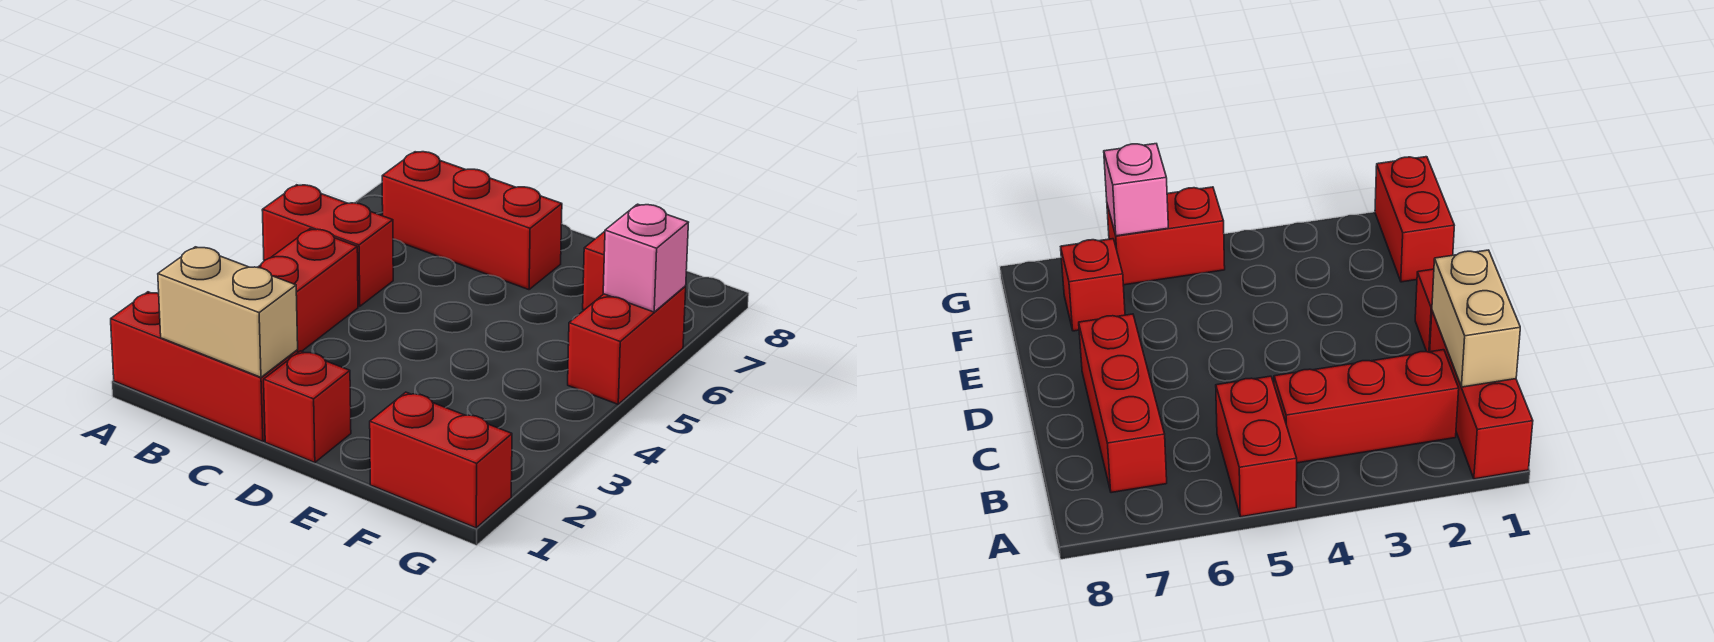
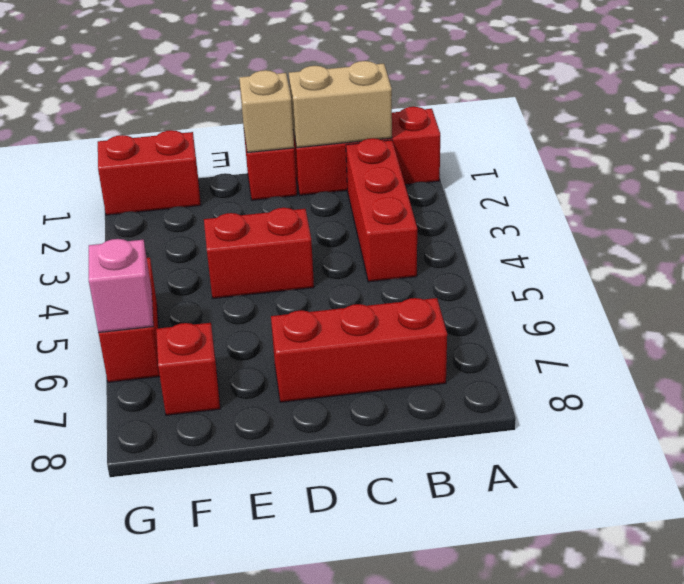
red brick A5:B5 level 1 -> red brick D4:E4 level 1
none -> tan brick D1 level 2

